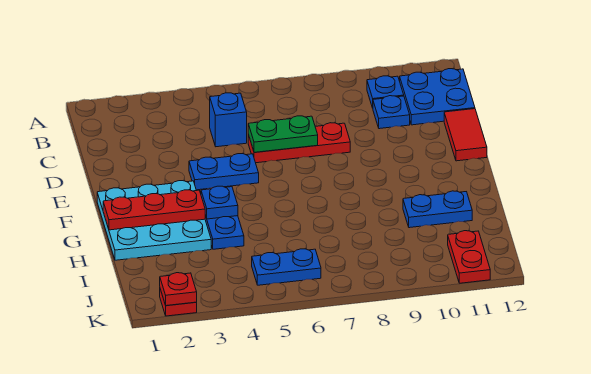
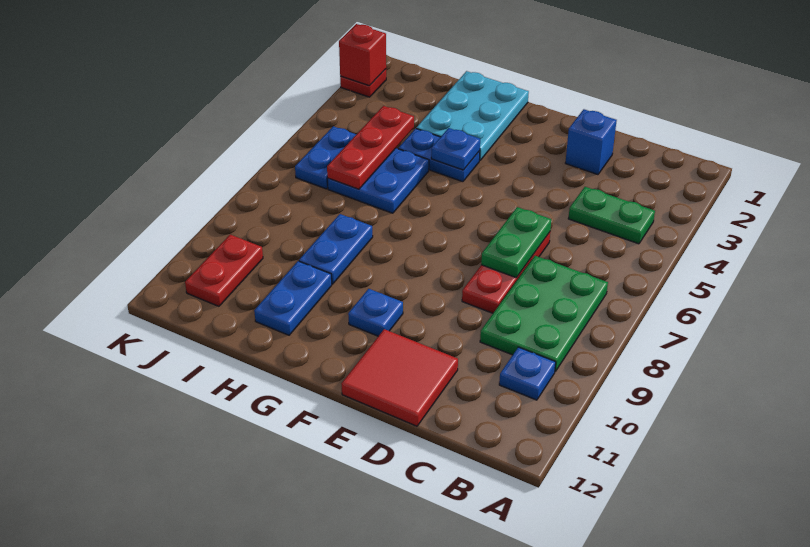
none -> green plate B4:C4 level 1
none -> green plate B7:C9 level 1
blue plate B11:C12 level 1 -> blue plate H5:I6 level 1
blue brick C5 level 1 -> blue brick D2 level 1
blue plate C10 level 1 -> blue plate F10 level 1
red tile D12:E12 level 1 -> red tile D11:E12 level 1
blue plate E4:E5 level 1 -> blue plate H8:H9 level 1
cyan plate F1:H3 level 1 -> cyan plate G1:H3 level 1
red plate G1:G3 level 2 -> red plate I4:I6 level 2
red plate J11:K11 level 1 -> red plate J10:J11 level 1
red plate K2 level 2 -> red brick K2 level 2

